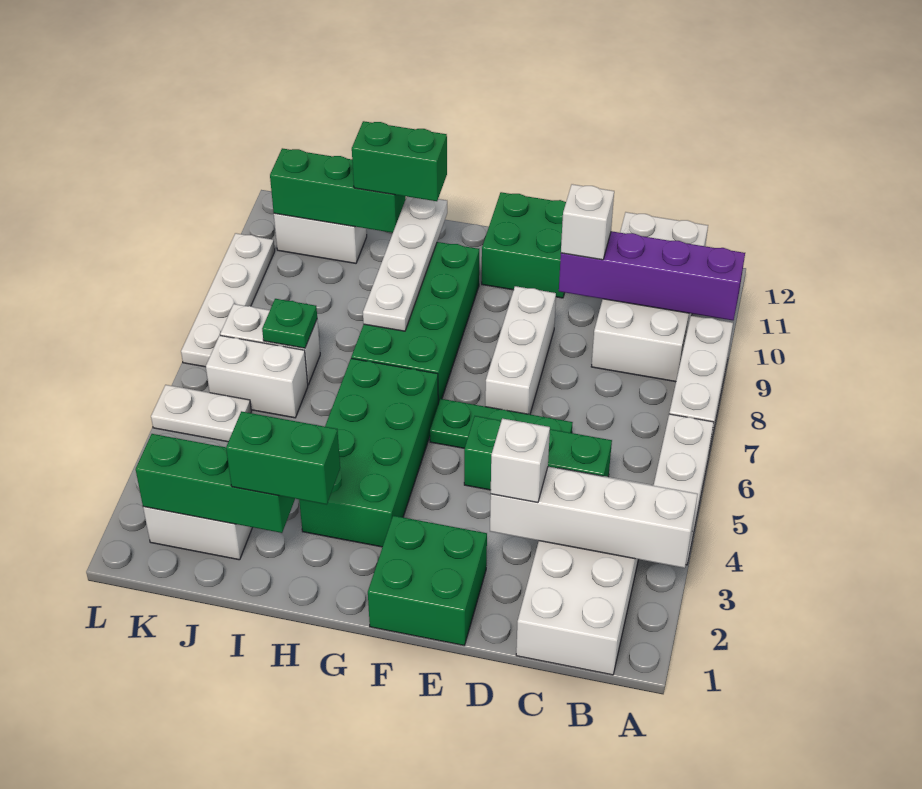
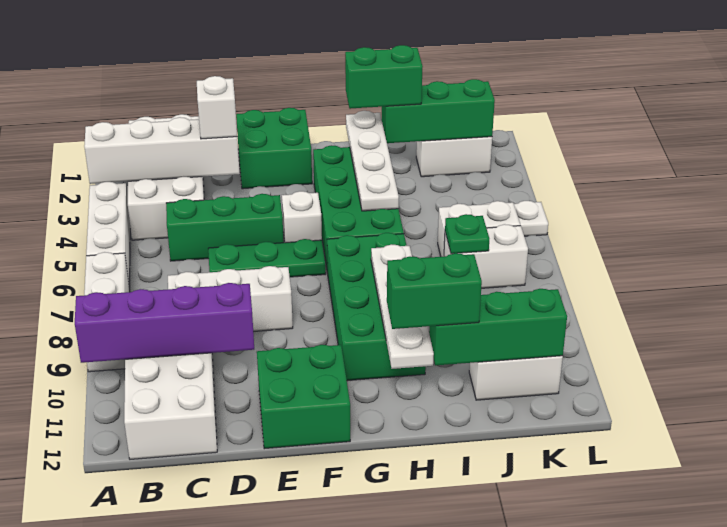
white brick D10 level 3 -> white brick F5 level 1
white brick E7:E9 level 1 -> white brick C8:E8 level 1
white plate L7:L10 level 1 -> white plate H2:H5 level 2

